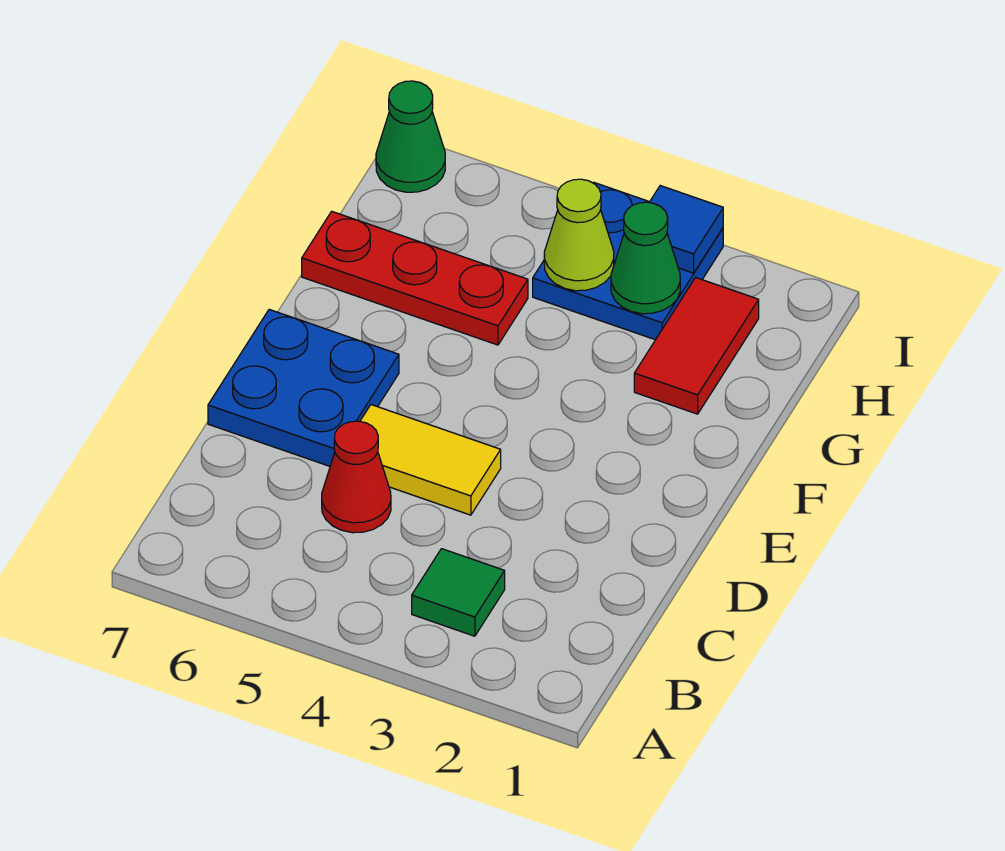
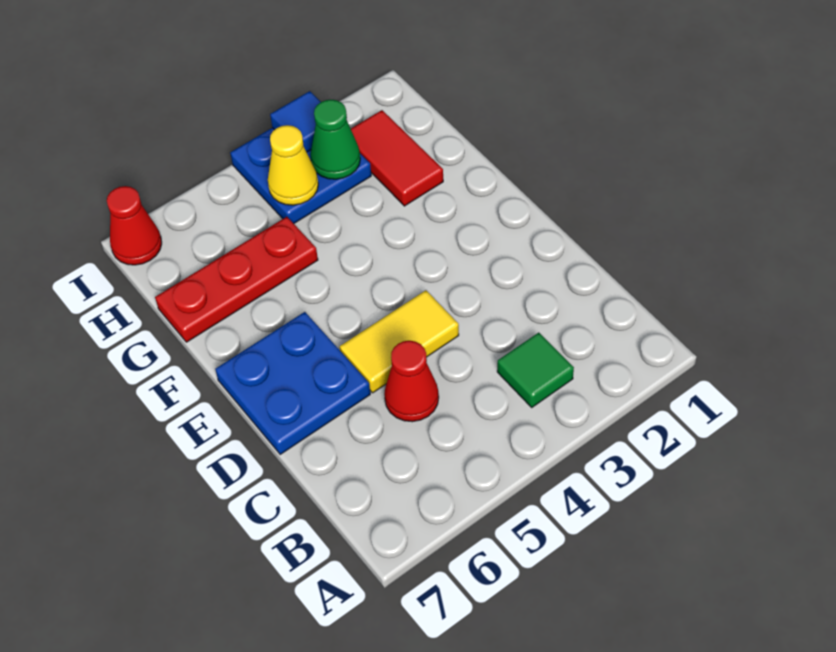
lime cone H4 level 2 -> yellow cone H4 level 2
green cone I7 level 1 -> red cone I7 level 1

